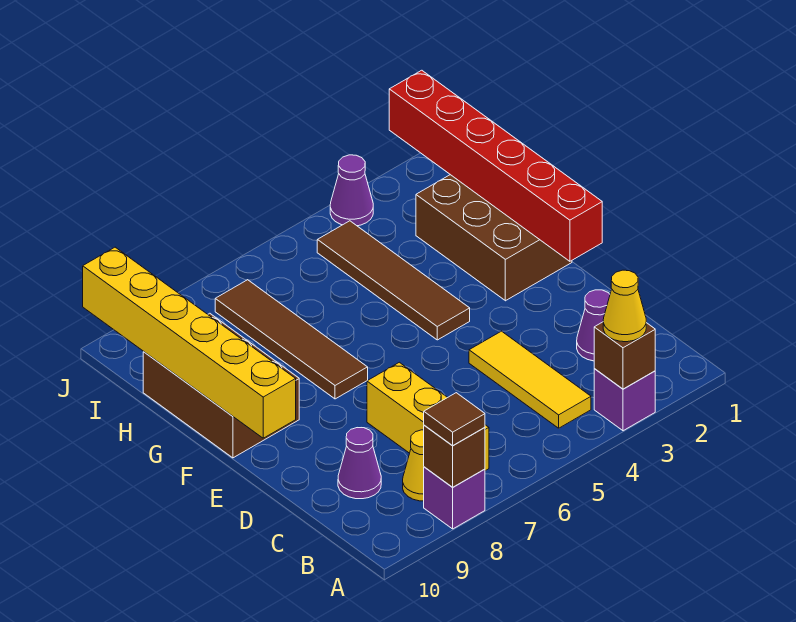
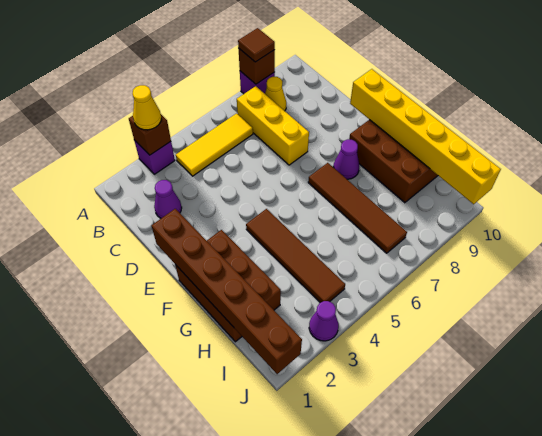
yellow tile B4:D4 level 1 -> yellow tile B4:B6 level 1
purple cone C9 level 1 -> purple cone F8 level 1
red brick E1:J1 level 2 -> brown brick E1:J1 level 2

